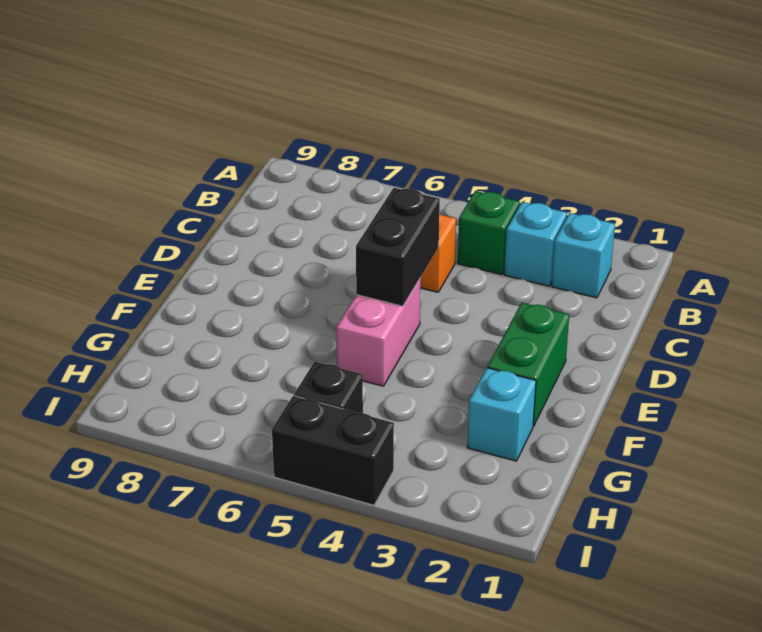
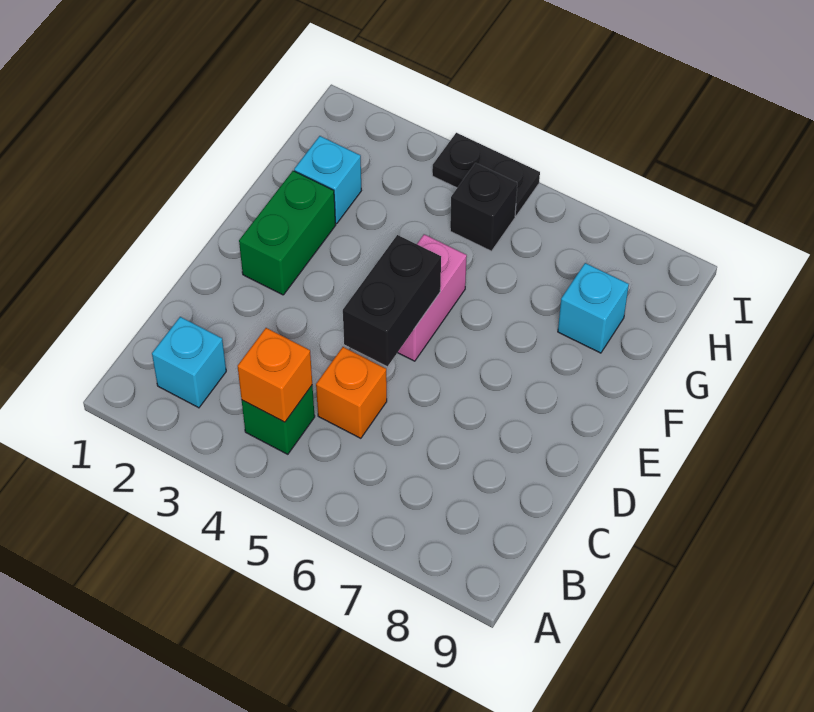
cyan brick B3 level 1 -> cyan brick G8 level 1
none -> orange brick B4 level 2
black brick I4:I5 level 1 -> black plate I4:I5 level 1

